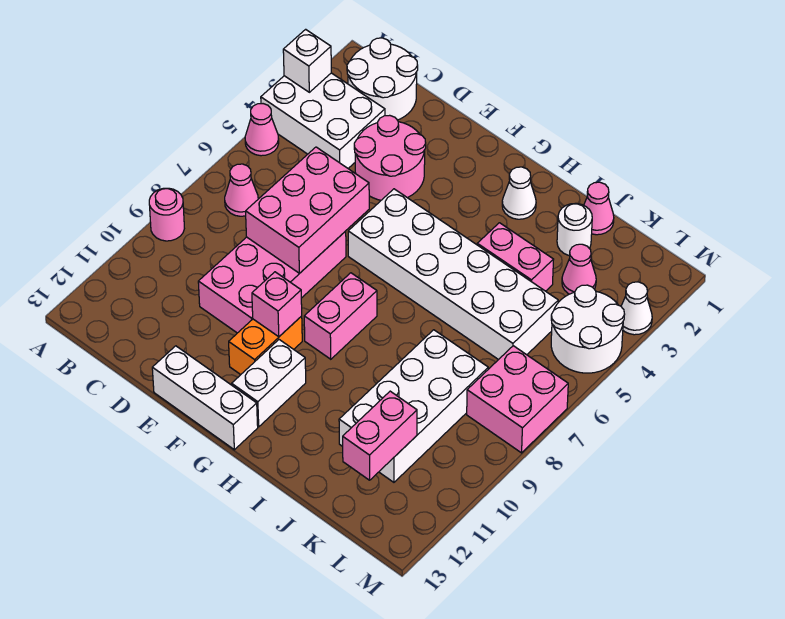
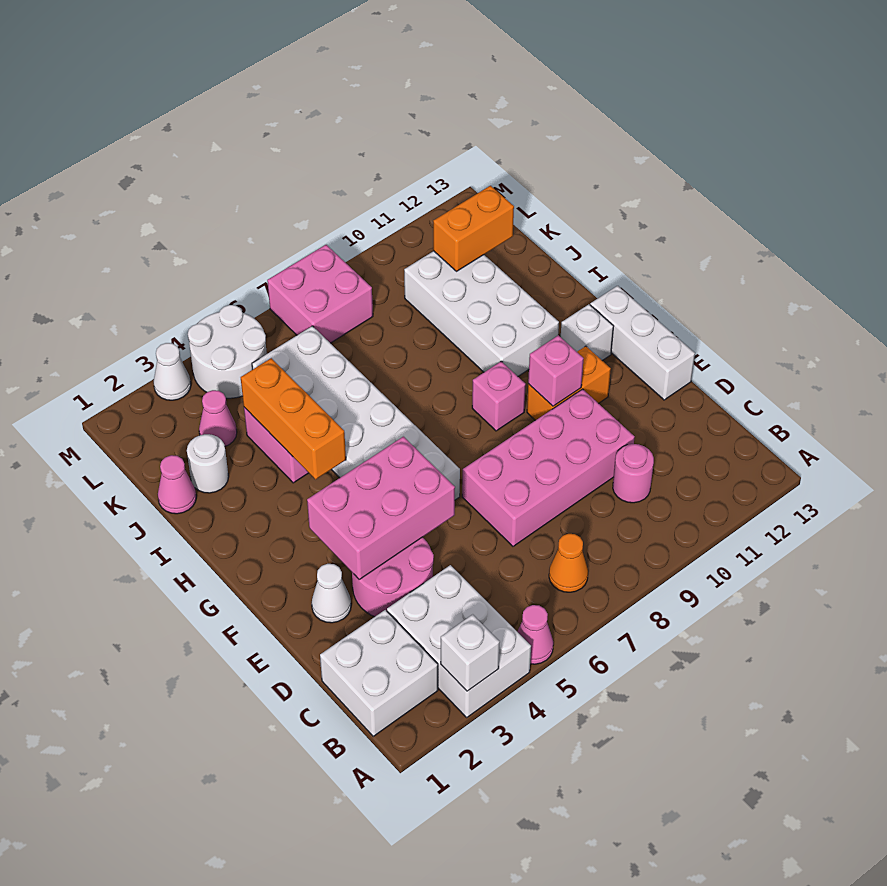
pink round brick A9 level 1 -> pink round brick C10 level 1
white round brick B1:C2 level 1 -> white brick B1:C2 level 1
pink cone B7 level 1 -> orange cone B7 level 1
pink brick D6:E8 level 2 -> pink brick E3:F5 level 2
pink brick G8:G9 level 1 -> pink brick G9 level 1
white brick G11:G12 level 1 -> white brick G12 level 1
white cone H2 level 1 -> white cone E2 level 1
none -> orange brick H4:J4 level 2
white brick J8:K11 level 1 -> white brick H10:K11 level 1
pink brick K11:K12 level 2 -> orange brick K11:K12 level 2

